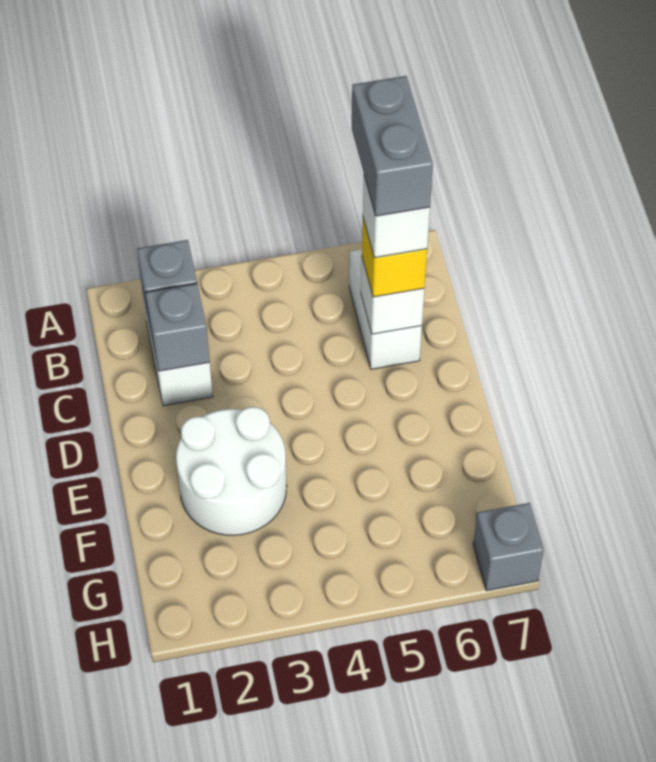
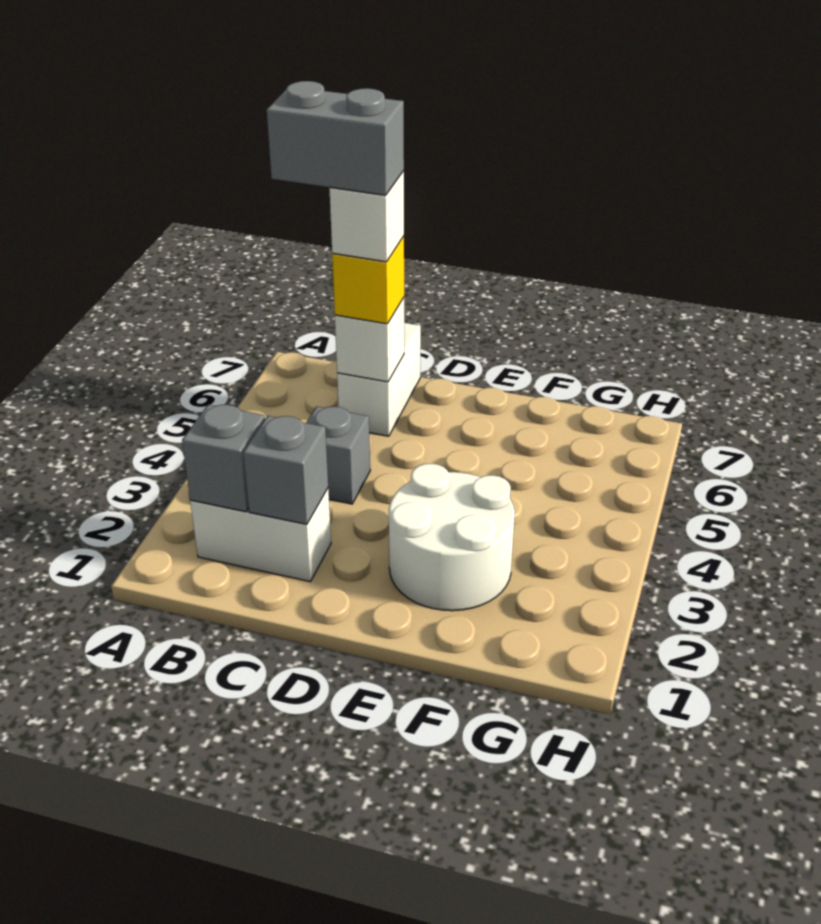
white brick B6:C6 level 1 -> white brick C6:C7 level 1
grey brick H7 level 1 -> grey brick C4 level 1

